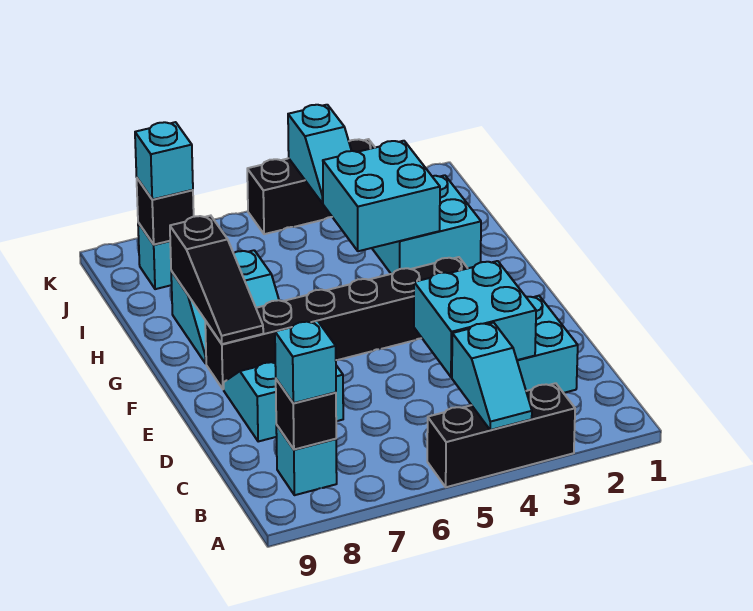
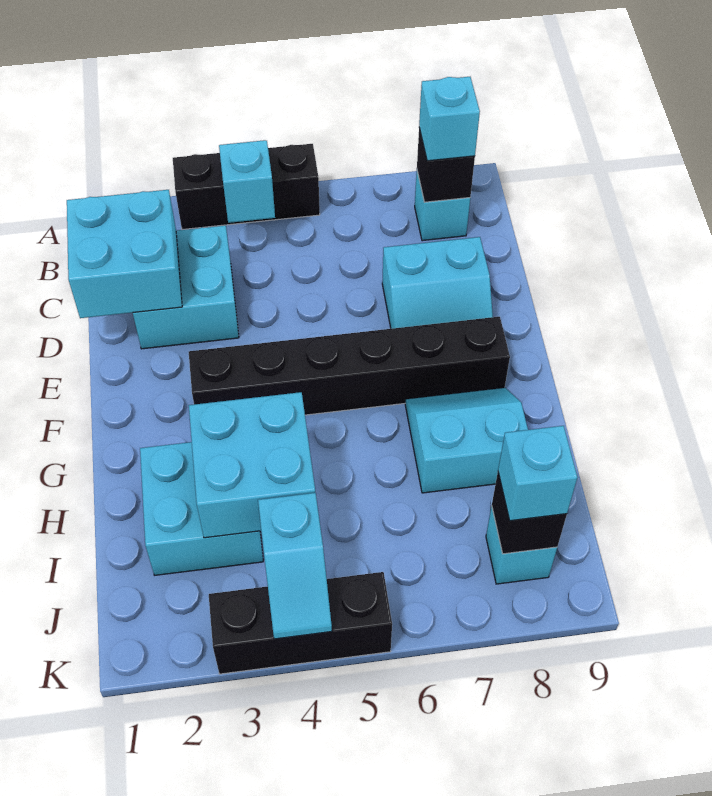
cyan brick C3:D4 level 2 -> cyan brick C1:D2 level 2
black slope F8:H8 level 2 top H -> none
cyan slope J4:K4 level 2 top K -> cyan slope J4:K4 level 2 top J

